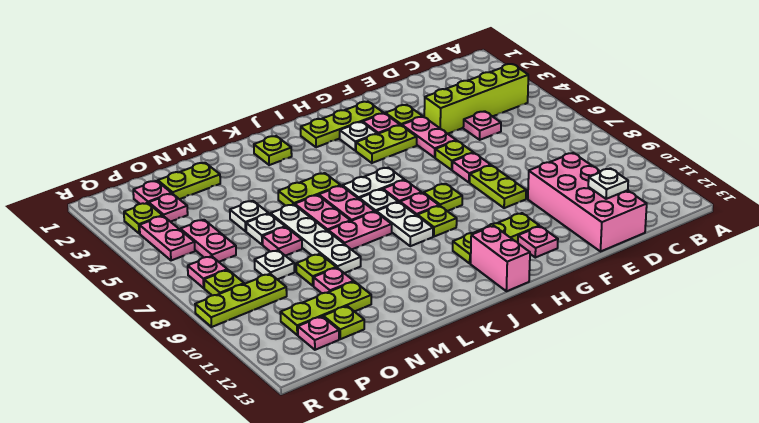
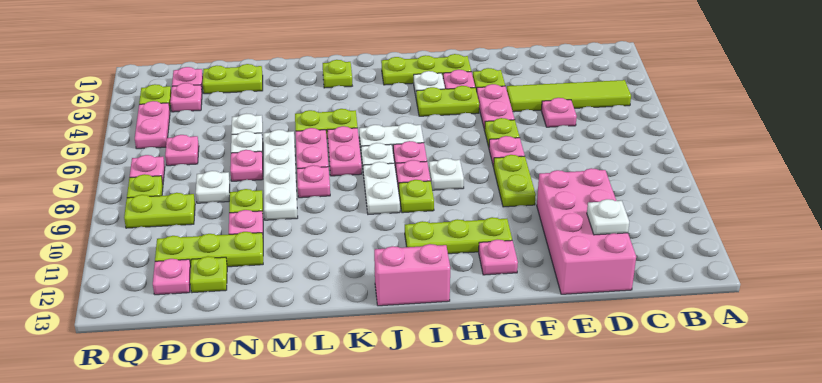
lime brick B4:E4 level 1 -> lime tile B4:E4 level 1
lime plate H8 level 1 -> white plate H8 level 1
pink brick I12:I13 level 1 -> pink brick I13:J13 level 1
pink plate K8:L8 level 1 -> pink plate L8 level 1
pink plate P5:P6 level 1 -> pink plate P6 level 1
lime plate P9:R9 level 1 -> lime plate P9:Q9 level 1

